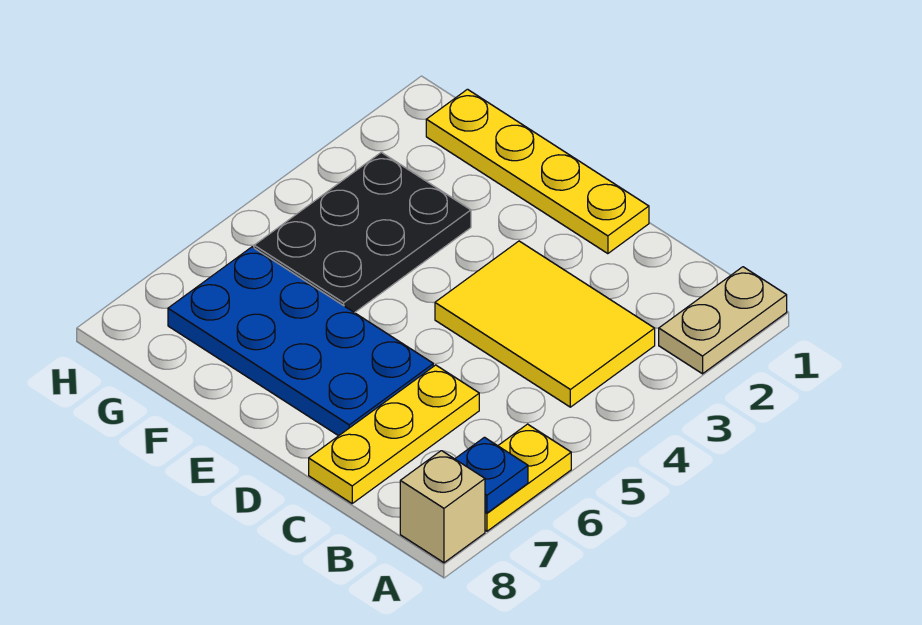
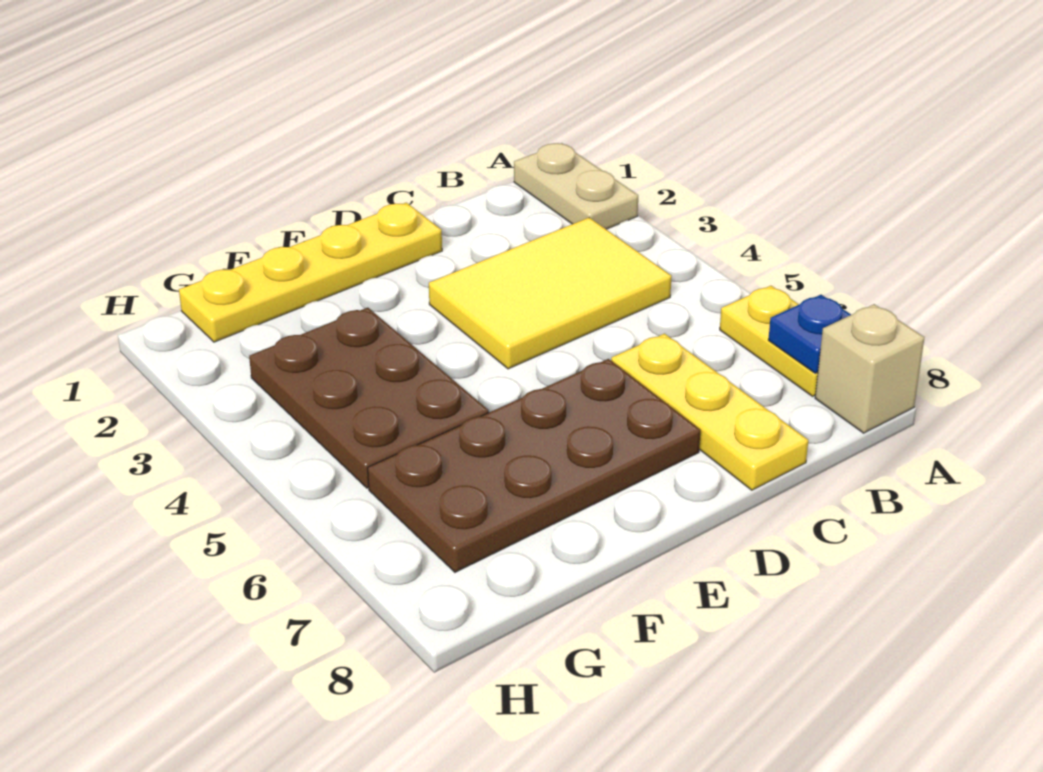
blue plate D6:G7 level 1 -> brown plate D6:G7 level 1
black plate F3:G5 level 1 -> brown plate F3:G5 level 1

